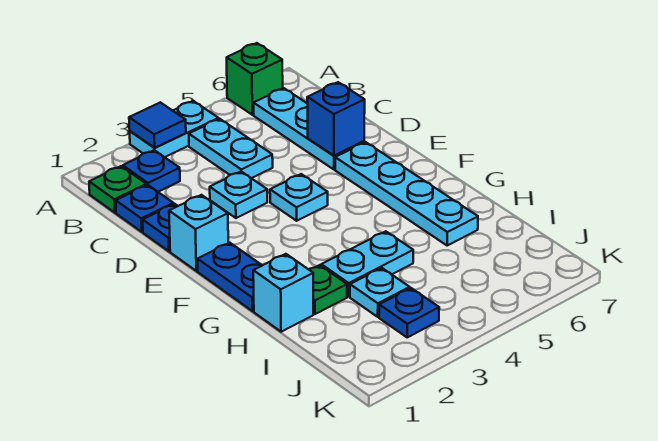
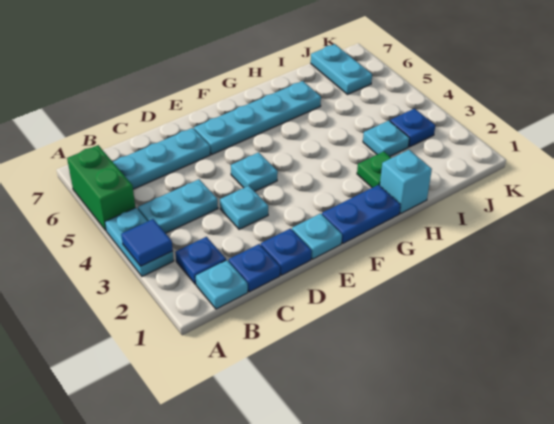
green brick A6 level 1 -> green brick A5:A6 level 1
green plate B1 level 1 -> cyan plate B1 level 1
blue brick D6 level 2 -> none
cyan brick E1 level 1 -> cyan plate E1 level 1
cyan plate H3:H4 level 1 -> cyan plate J6:J7 level 1

